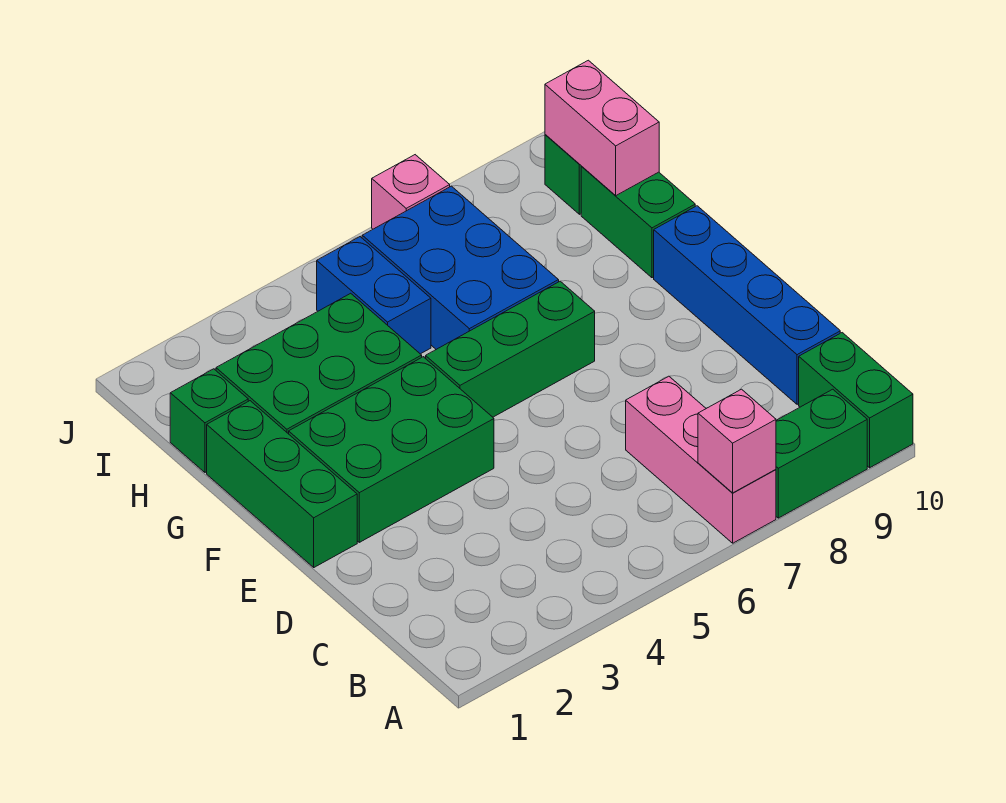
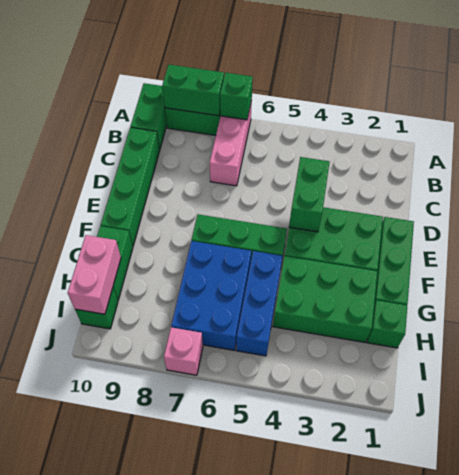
pink brick A7 level 2 -> green brick A7 level 2
none -> green brick A8:A9 level 2
blue brick C10:F10 level 1 -> green brick C10:F10 level 1
none -> green brick D4:E4 level 2
blue brick H5:I5 level 1 -> blue brick G5:I5 level 1

